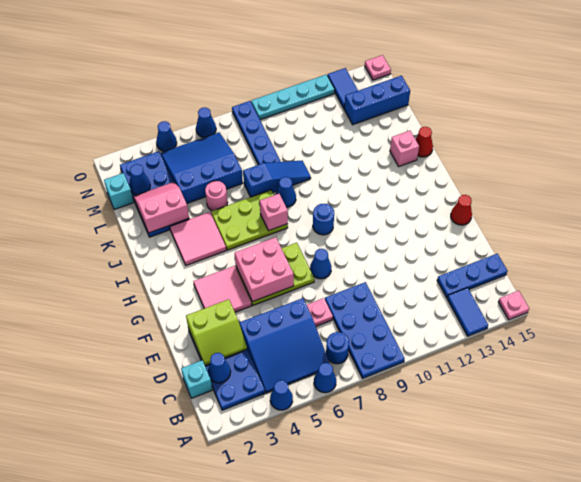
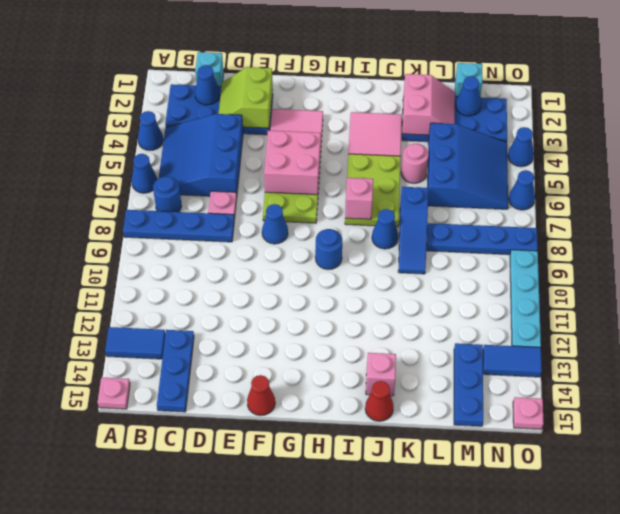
blue plate A8:D9 level 1 -> blue plate A8:D8 level 1
blue brick M13:M15 level 1 -> blue plate M13:M15 level 1

